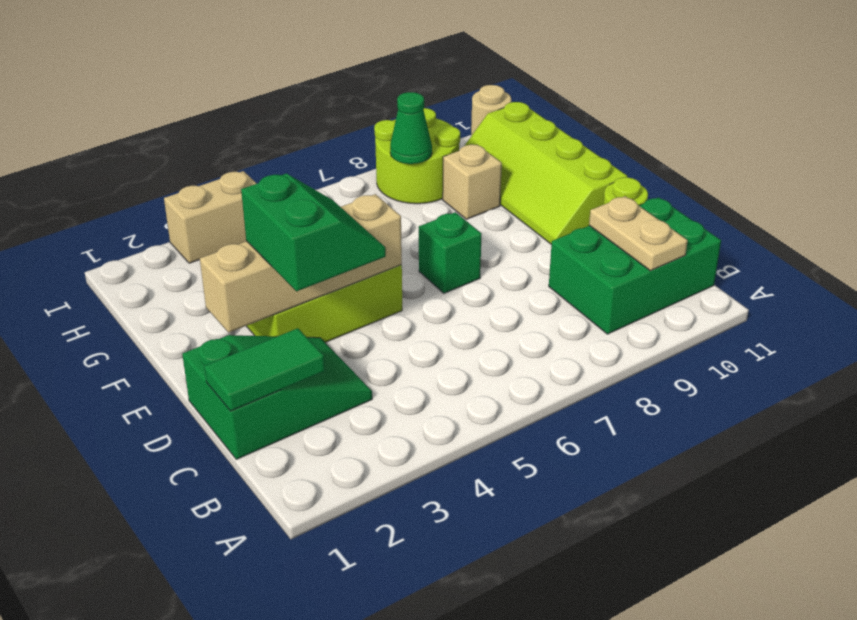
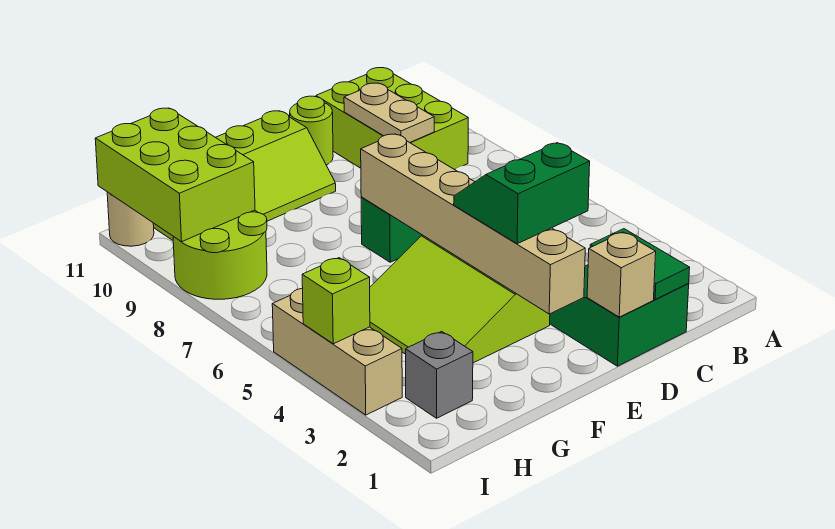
green brick B9:C11 level 1 -> lime brick B9:C11 level 1
tan plate B10:C10 level 2 -> tan plate C9:C10 level 2
tan brick E2:E5 level 2 -> tan brick E2:E7 level 2
tan brick G9 level 1 -> tan brick D1 level 2
none -> grey brick H2 level 1
green cone H8 level 2 -> none
none -> lime brick H9:I11 level 2
tan brick I3:I4 level 1 -> tan brick I3:I5 level 1
none -> lime brick I4 level 2

